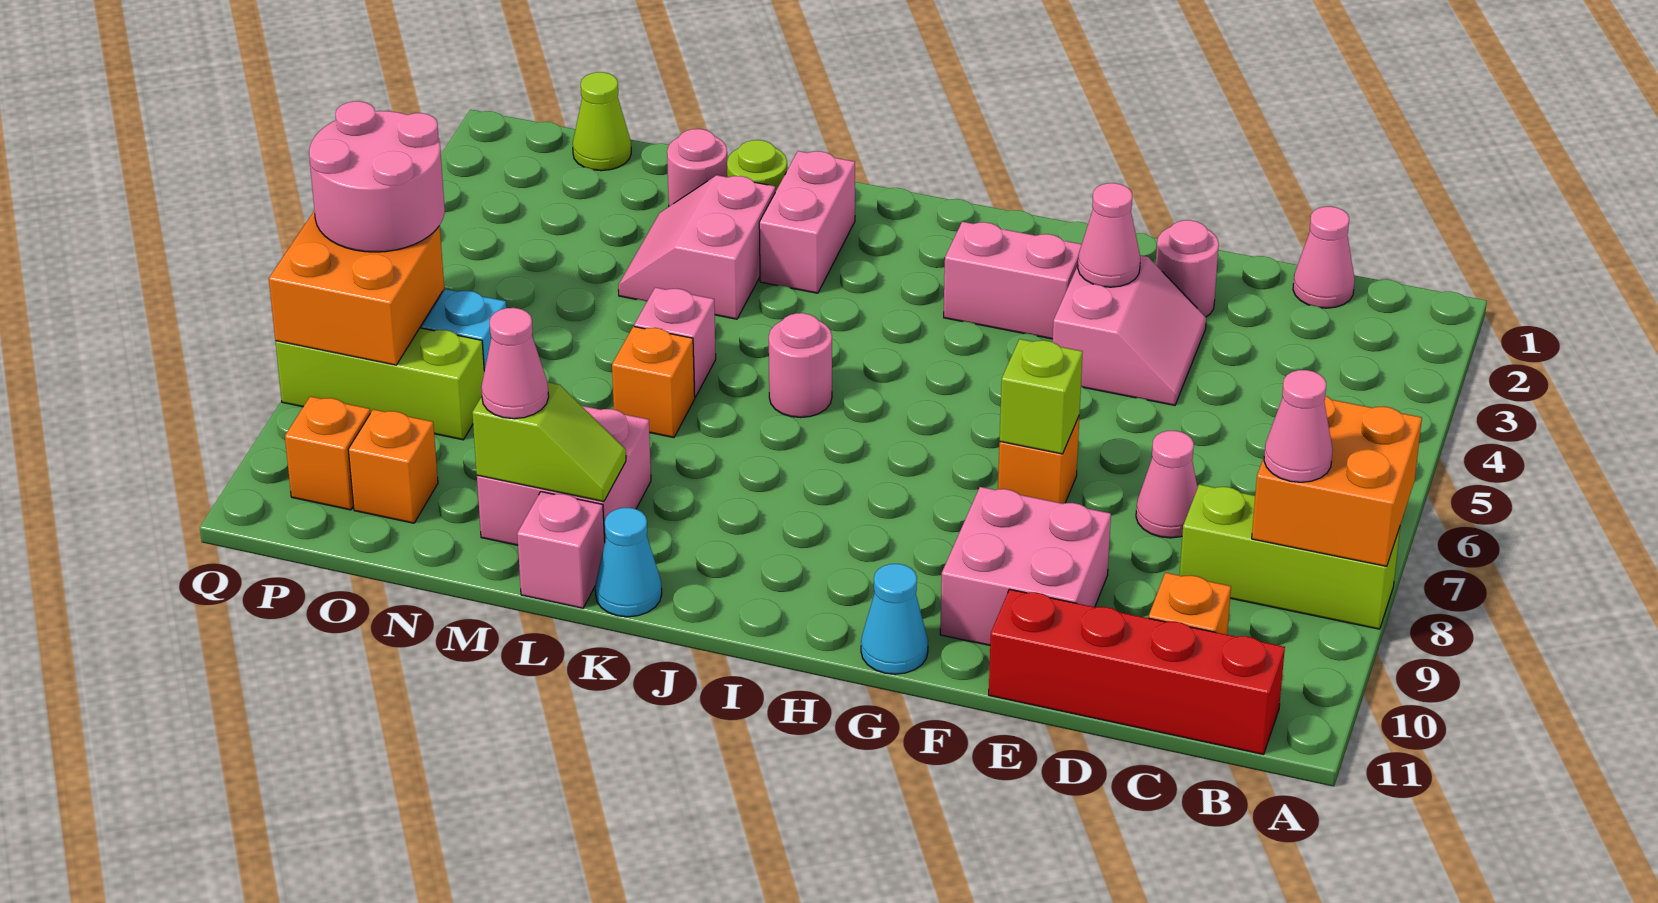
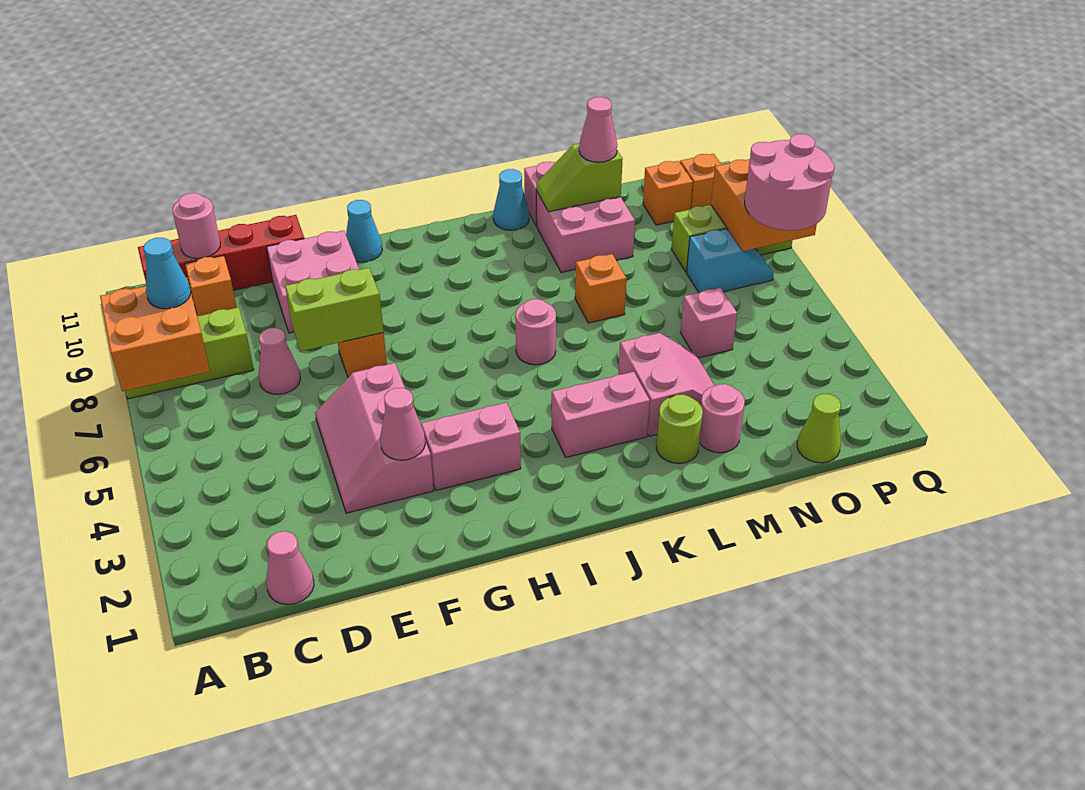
pink cone B8 level 3 -> cyan cone B8 level 3
pink round brick E2 level 1 -> pink round brick C11 level 2
pink slope E3:F4 level 1 top F -> pink slope E3:F5 level 1 top F
lime brick F7 level 2 -> lime brick E7:F7 level 2
pink brick K2:K3 level 1 -> pink brick J3:K3 level 1
pink brick L6 level 1 -> pink brick N5 level 1

